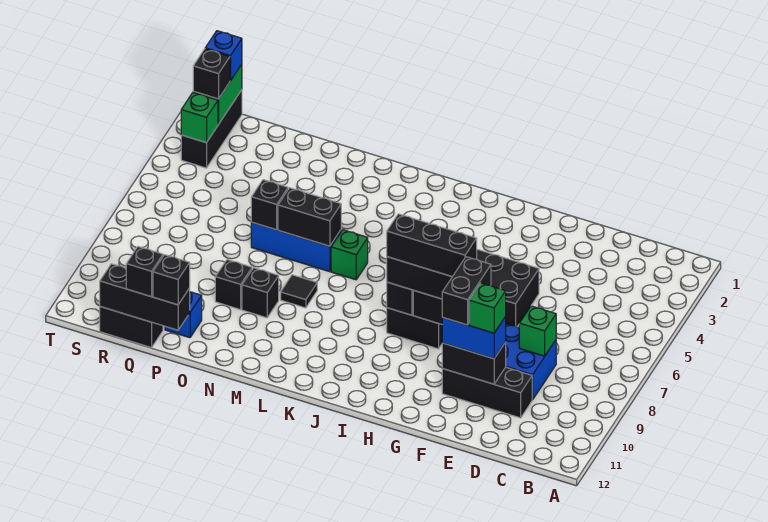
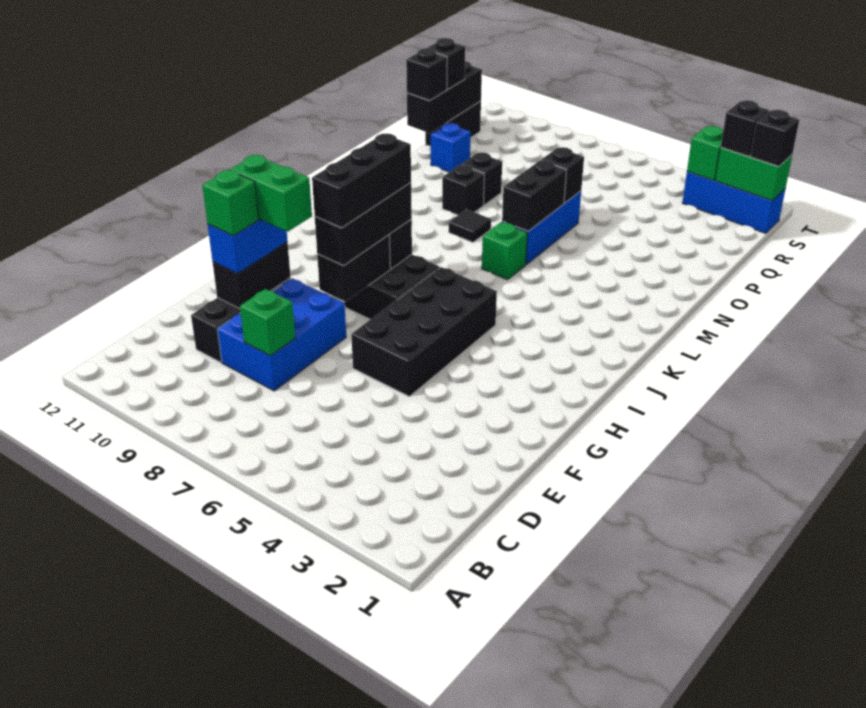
black brick F9:F10 level 4 -> green brick F9:F10 level 4
black brick S1:S3 level 1 -> blue brick S1:S3 level 1
blue brick S1 level 3 -> black brick S1 level 3

